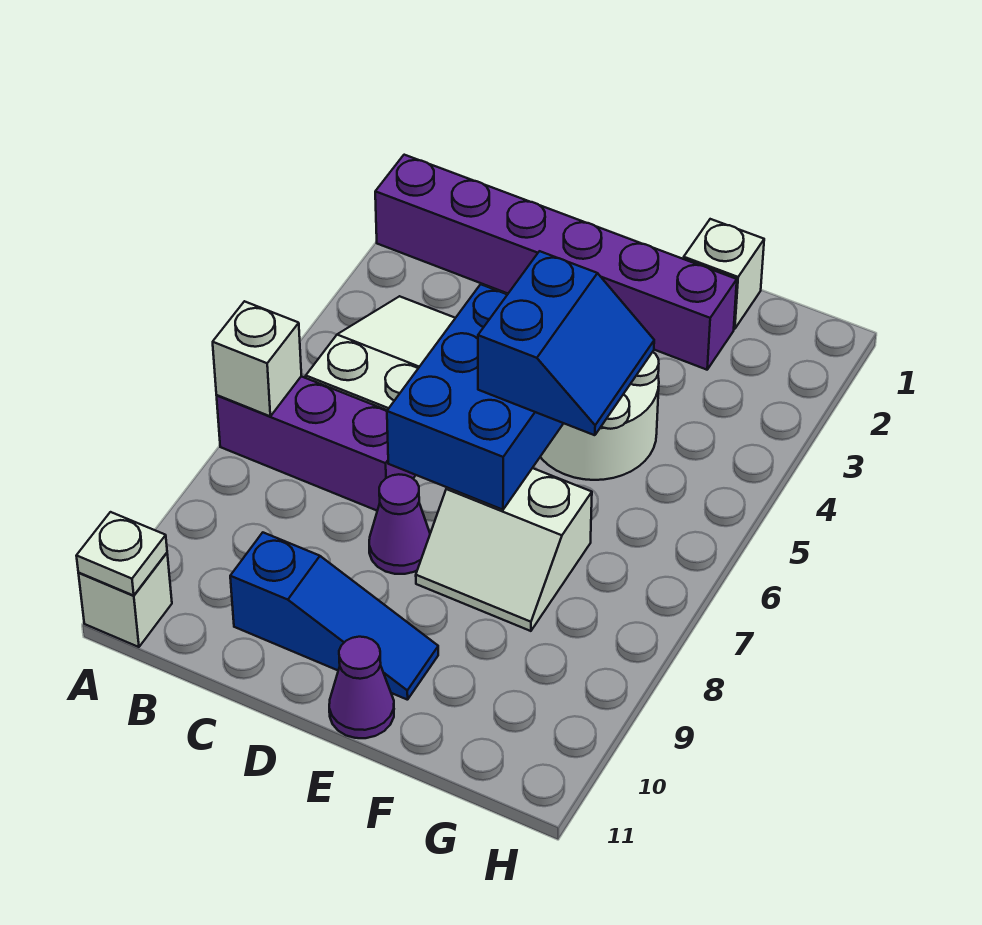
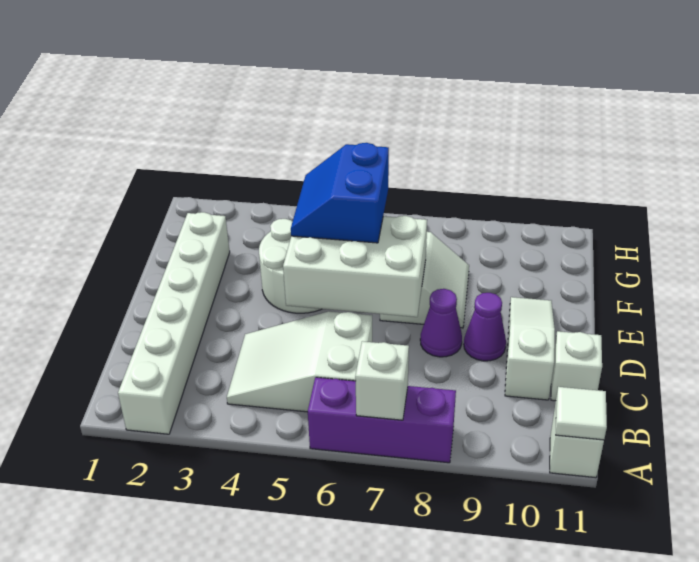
purple brick A2:F2 level 1 -> white brick A2:F2 level 1
purple brick A7:C7 level 1 -> purple brick A6:A8 level 1
white plate A11 level 2 -> white tile A11 level 2
blue slope C10:E10 level 1 top C -> white slope C10:E10 level 1 top C
blue brick D5:E7 level 2 -> white brick D5:E7 level 2
blue slope E5:F6 level 3 top E -> blue slope E5:F6 level 3 top 6
purple cone E11 level 1 -> purple cone D9 level 1
white brick F1 level 1 -> white brick C11 level 1

